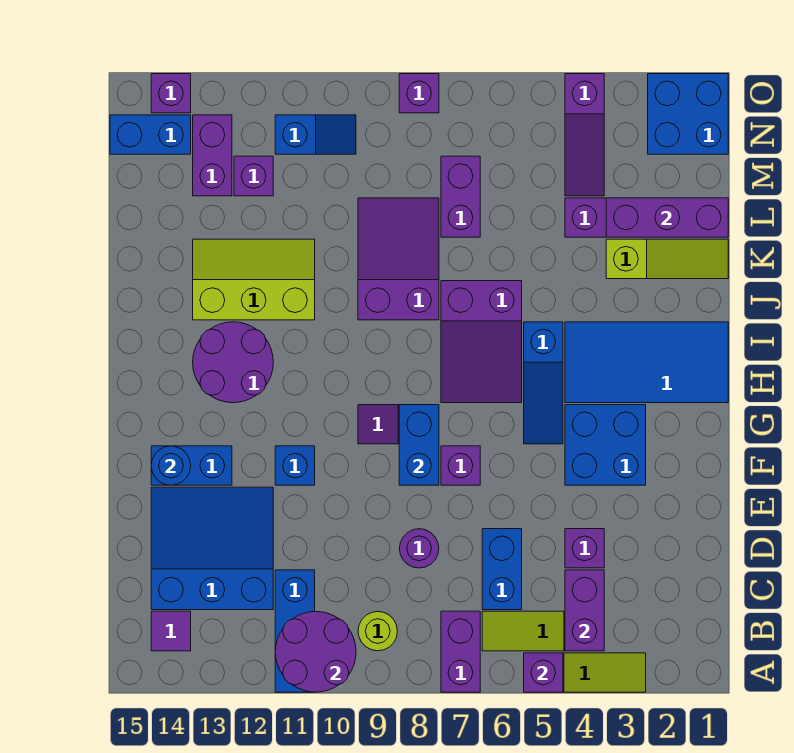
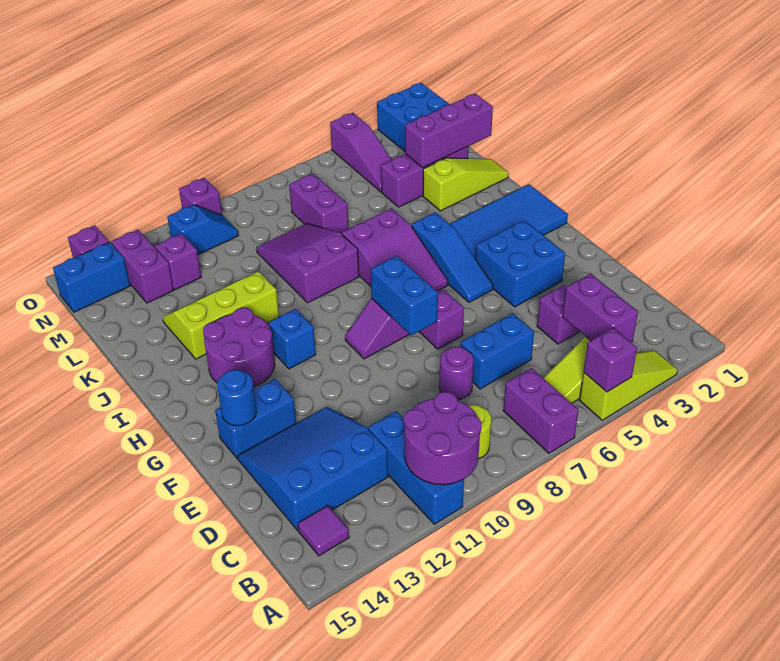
blue brick C6:D6 level 1 -> blue brick D6:D7 level 1
blue brick F11 level 1 -> blue brick H11 level 1
purple brick O8 level 1 -> purple brick O10 level 1

